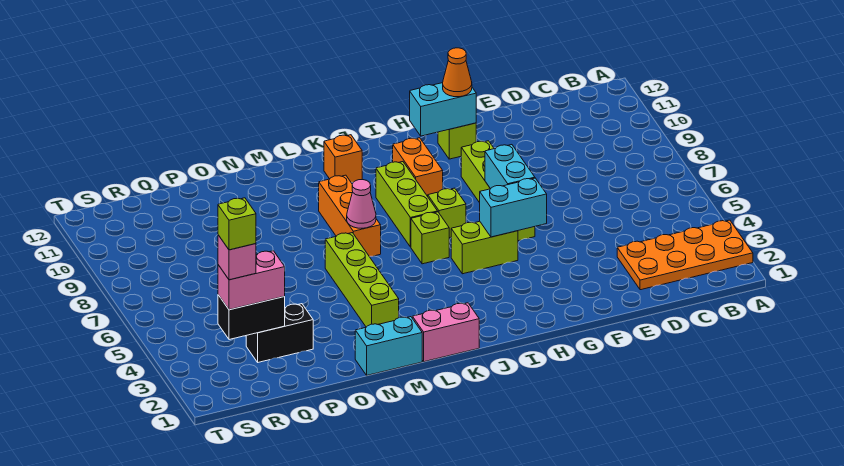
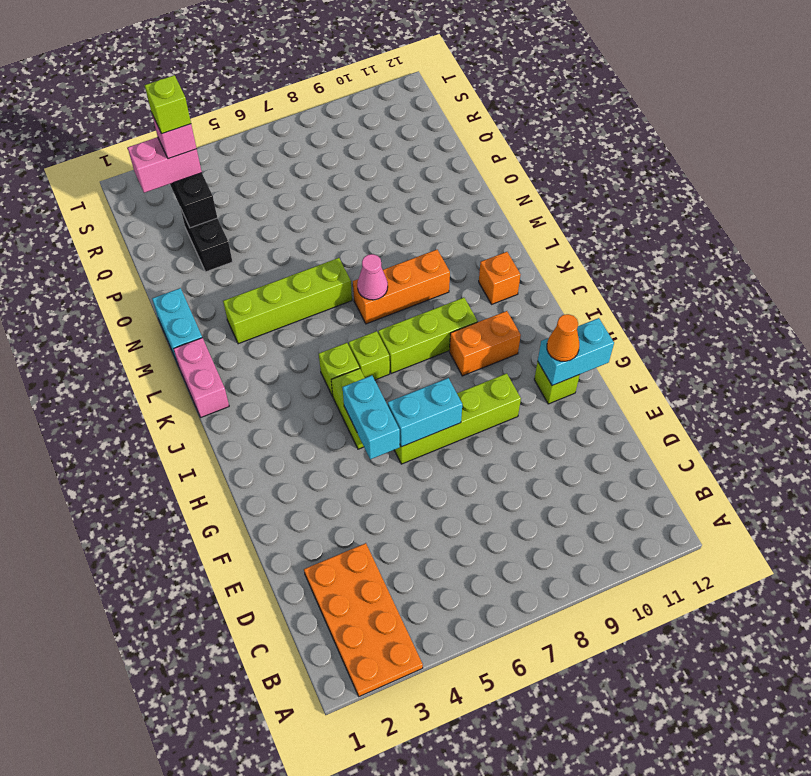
cyan brick G11:H11 level 2 -> cyan brick G11:G12 level 2
lime brick I7 level 1 -> lime brick J5 level 1
pink brick Q3:R3 level 3 -> pink brick R2:R3 level 3

